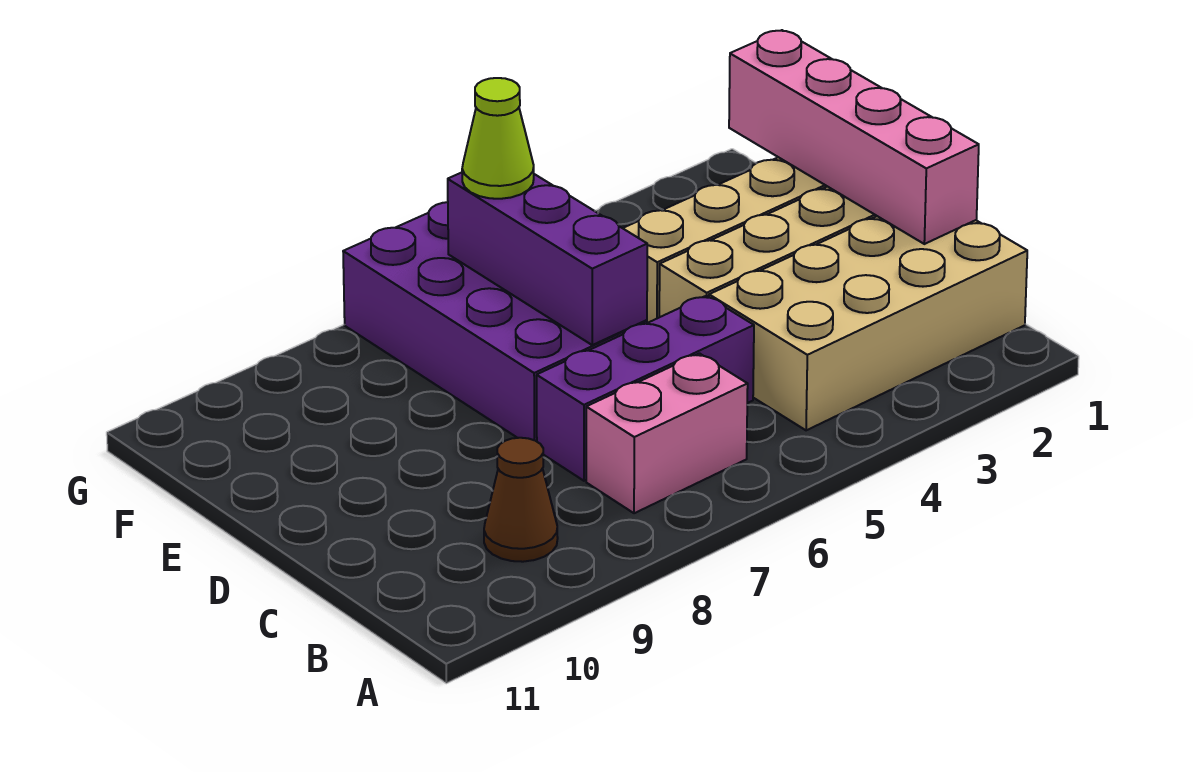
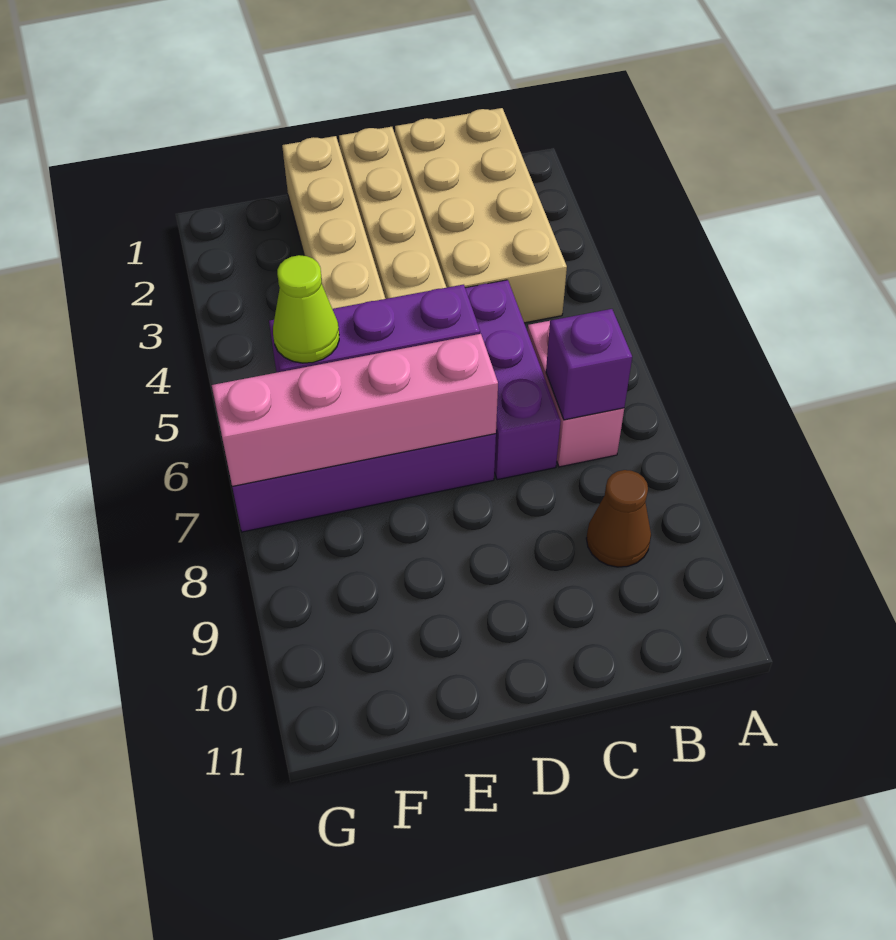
none -> purple brick B7 level 2
pink brick C1:F1 level 2 -> pink brick D7:G7 level 2

